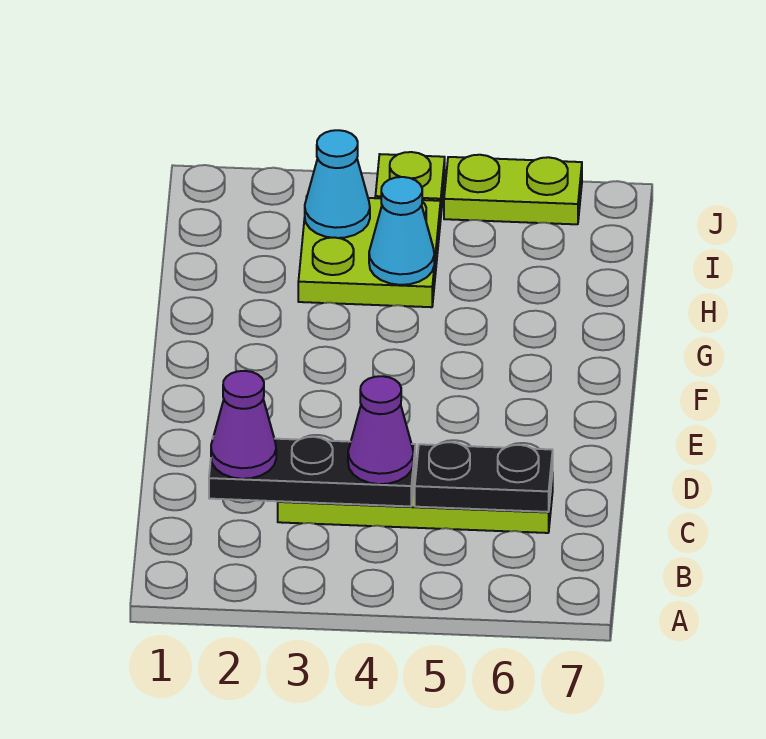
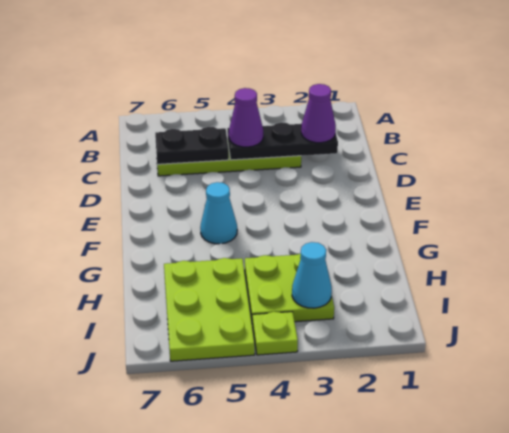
cyan cone H4 level 2 -> cyan cone F5 level 1
lime plate J5:J6 level 1 -> lime plate H5:J6 level 1

